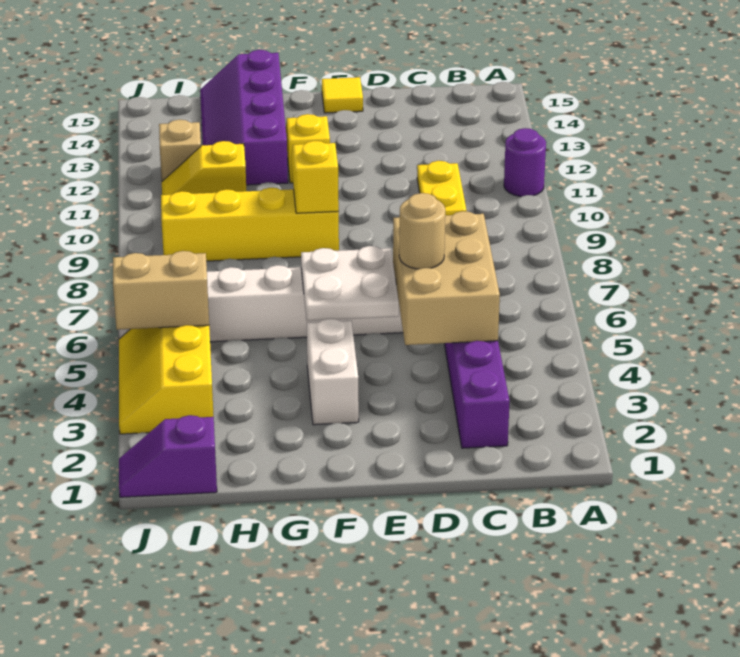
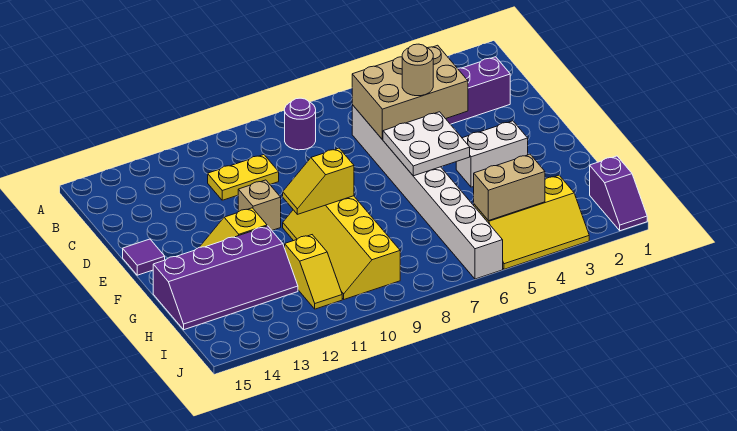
purple round brick A11 level 1 -> purple round brick B8 level 1
yellow tile E15 level 1 -> purple tile E15 level 1
tan brick I5:J5 level 2 -> tan brick I4:I5 level 2
tan brick I12 level 1 -> tan brick E11 level 1

